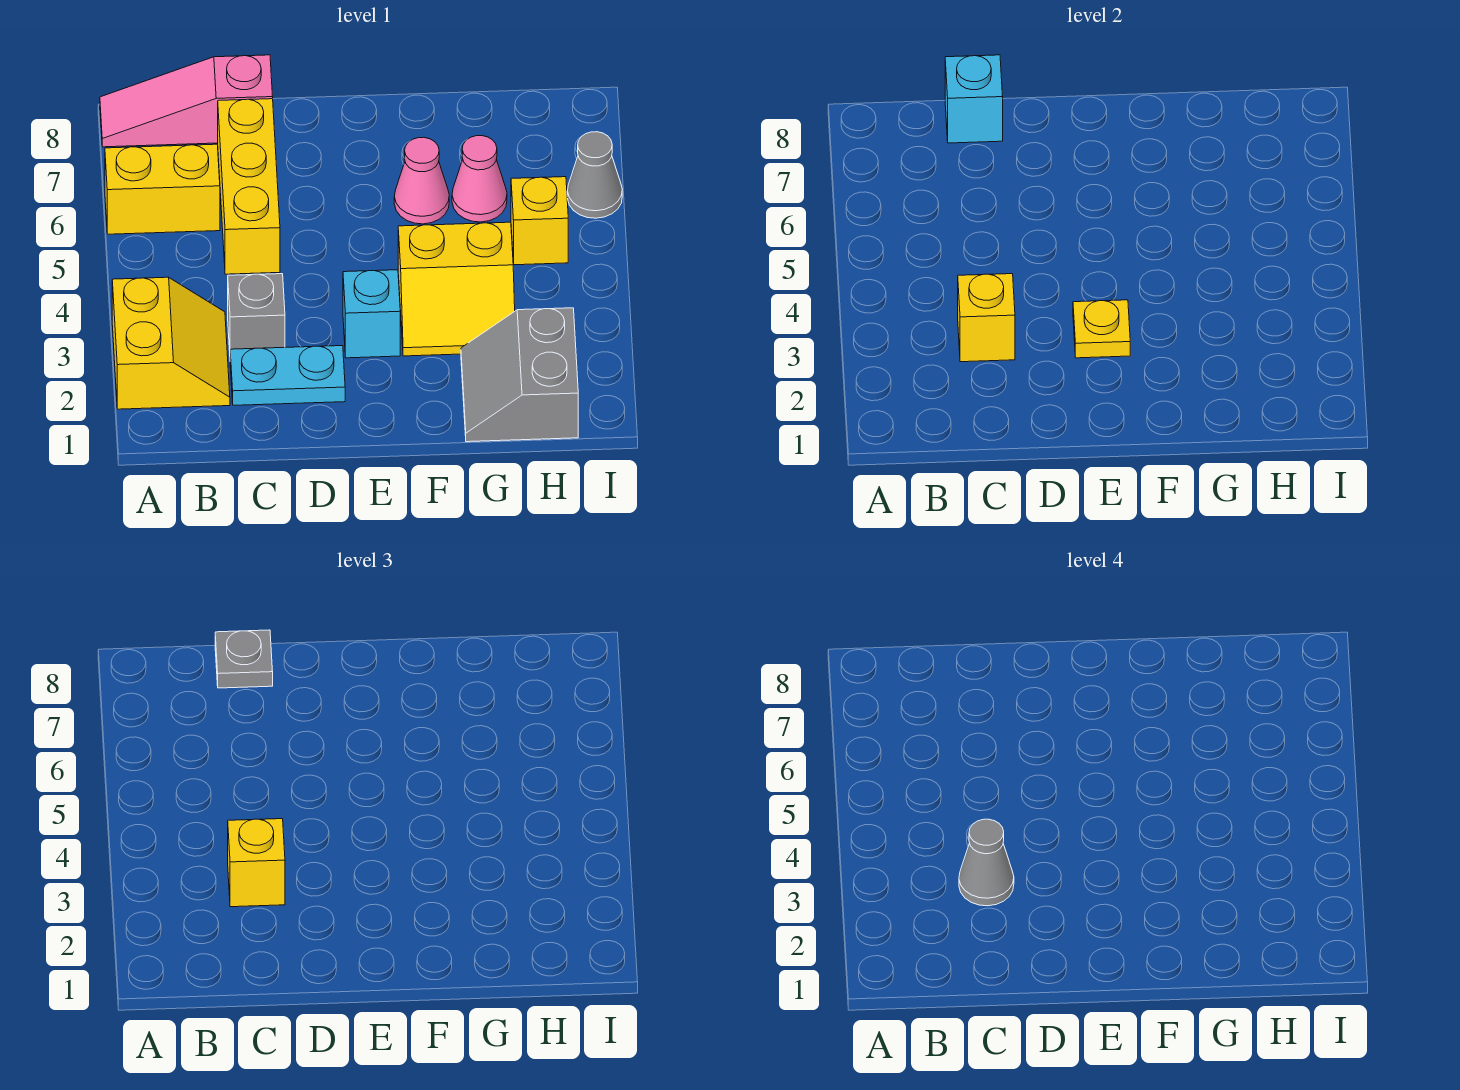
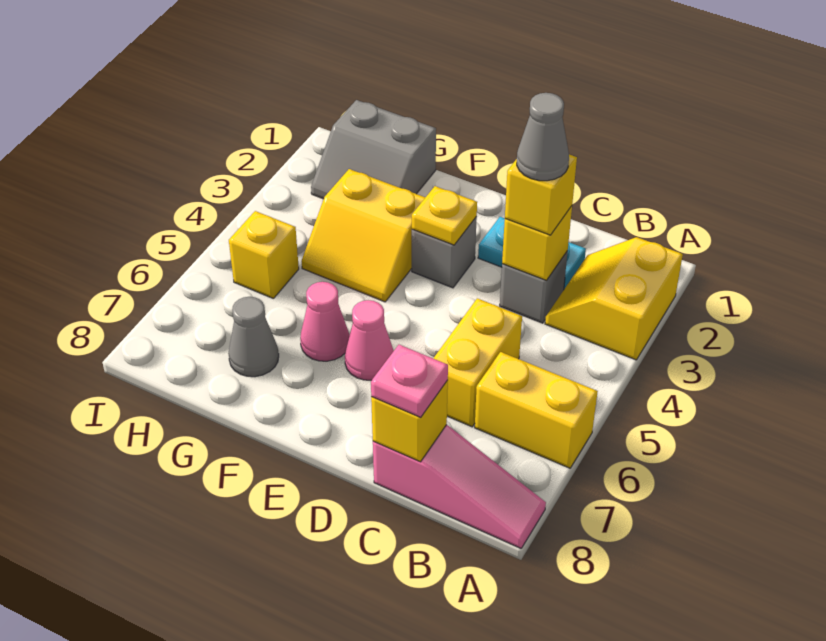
yellow brick C5:C7 level 1 -> yellow brick C5:C6 level 1
cyan brick C8 level 2 -> yellow brick C8 level 2
grey plate C8 level 3 -> pink plate C8 level 3
cyan brick E3 level 1 -> grey brick E3 level 1
yellow slope F3:G4 level 1 top 4 -> yellow slope F3:G4 level 1 top 3
grey slope G1:H2 level 1 top H -> grey slope G1:H2 level 1 top 1
pink cone G6 level 1 -> pink cone E6 level 1
grey cone I6 level 1 -> grey cone G7 level 1

